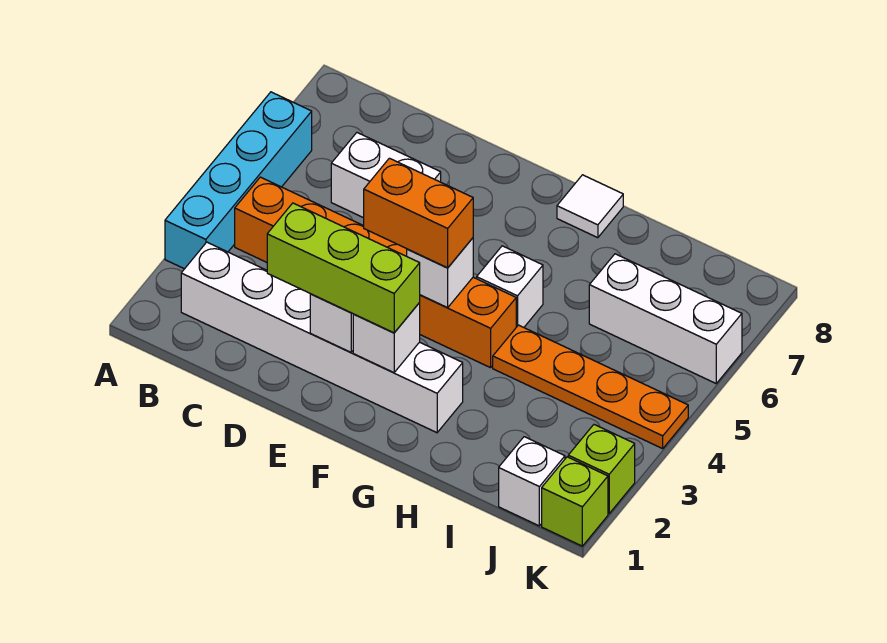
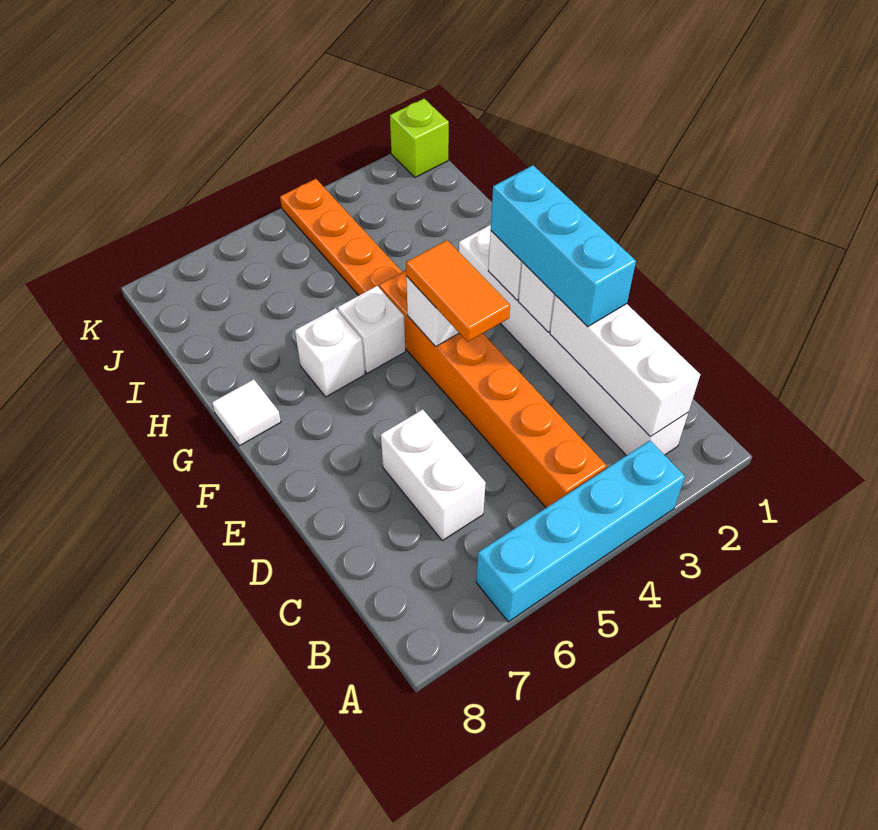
lime brick D2:F2 level 3 -> cyan brick D2:F2 level 3
orange brick E4:F4 level 3 -> orange tile E4:F4 level 3
white brick I6:K6 level 1 -> white brick B2:D2 level 2
white brick J1 level 1 -> white brick G6 level 1
lime brick K2 level 1 -> none

